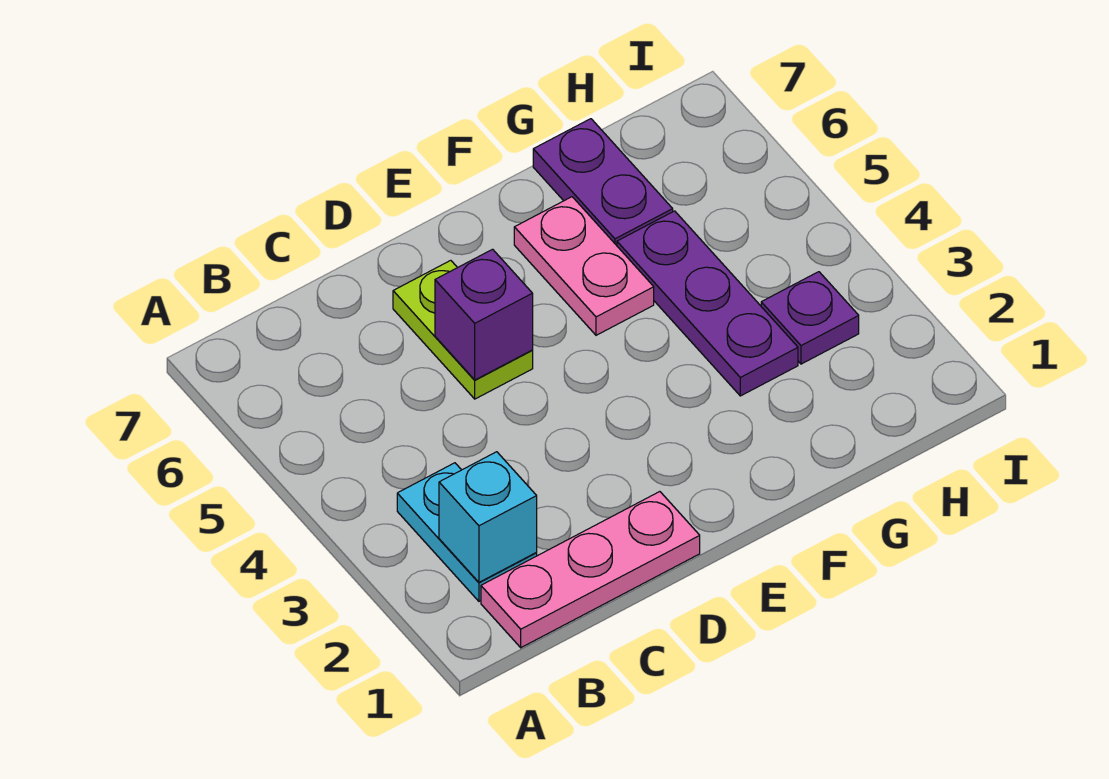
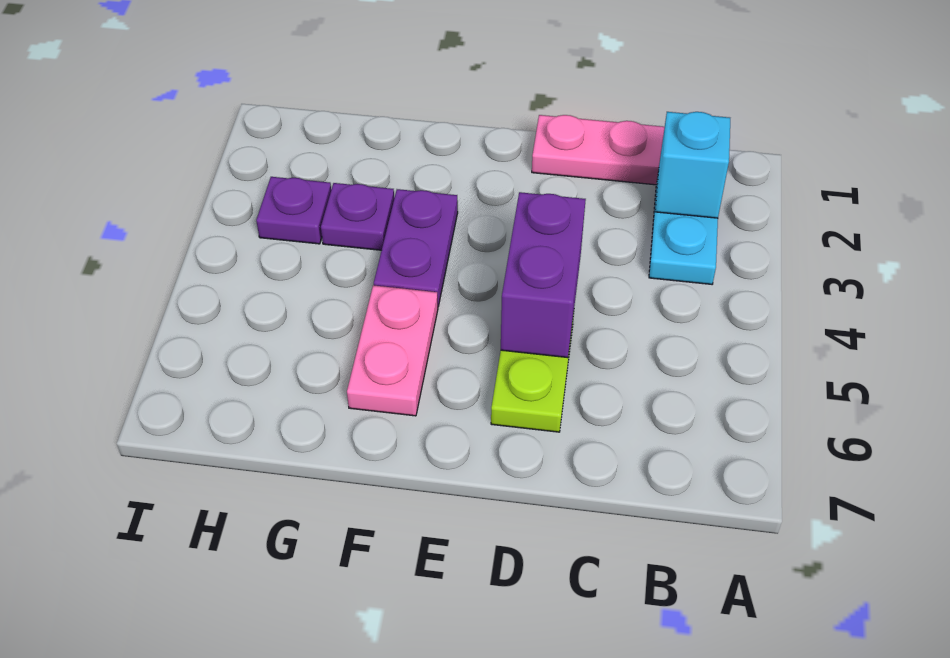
purple brick D5 level 2 -> purple brick D4:D5 level 2
purple plate G3:G5 level 1 -> purple plate G3 level 1
purple plate G6:G7 level 1 -> purple plate F3:F4 level 1

